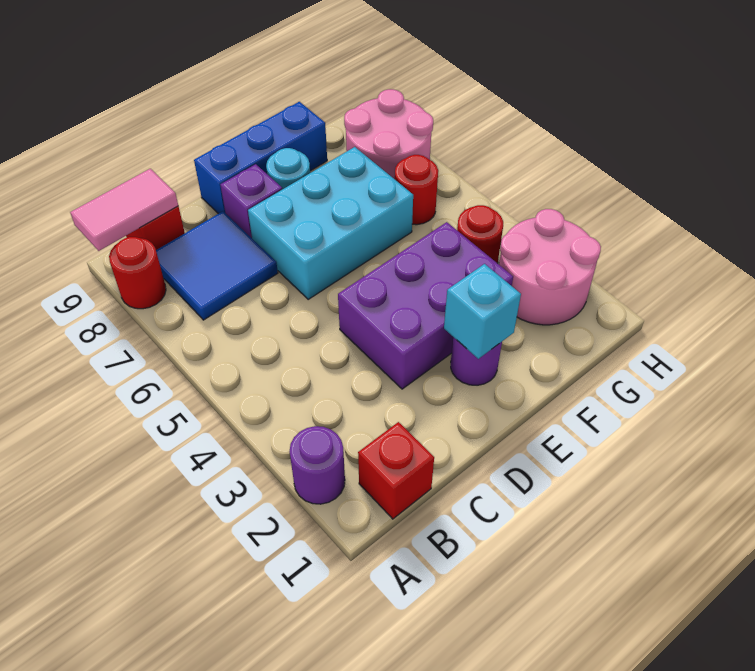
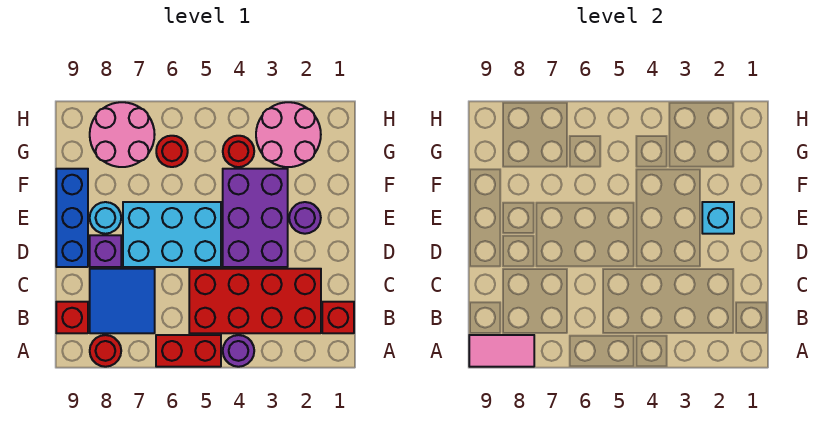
purple round brick A2 level 1 -> purple round brick A4 level 1
none -> red brick A5:A6 level 1
pink tile A9:B9 level 2 -> pink tile A8:A9 level 2
none -> red brick B2:C5 level 1
cyan brick D6:F7 level 1 -> cyan brick D5:E7 level 1

